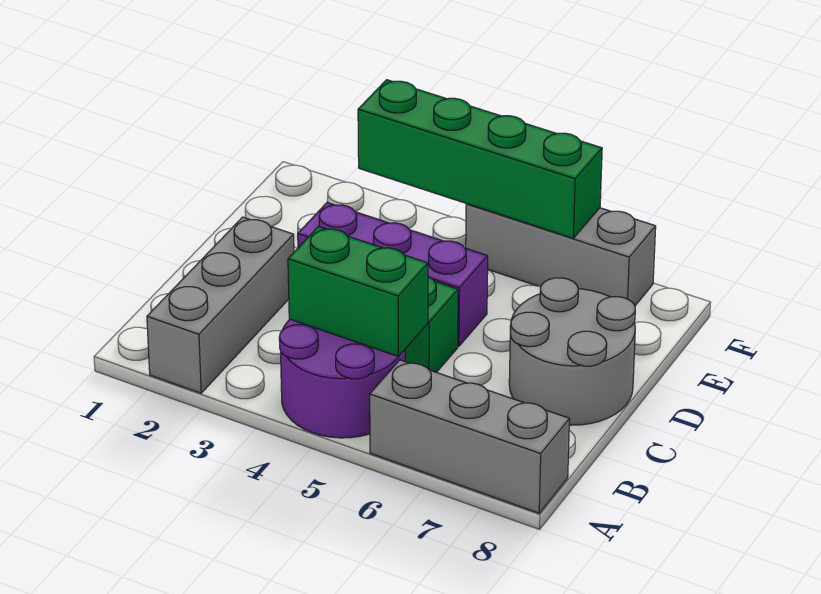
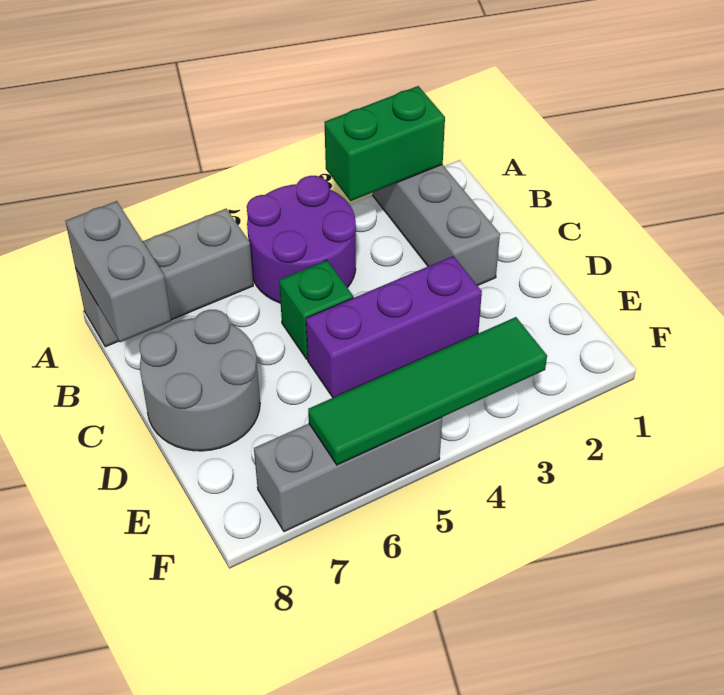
none -> grey brick A8:B8 level 2
green brick B4:B5 level 2 -> green brick A2:A3 level 2
green brick F3:F6 level 2 -> green tile F3:F6 level 2

